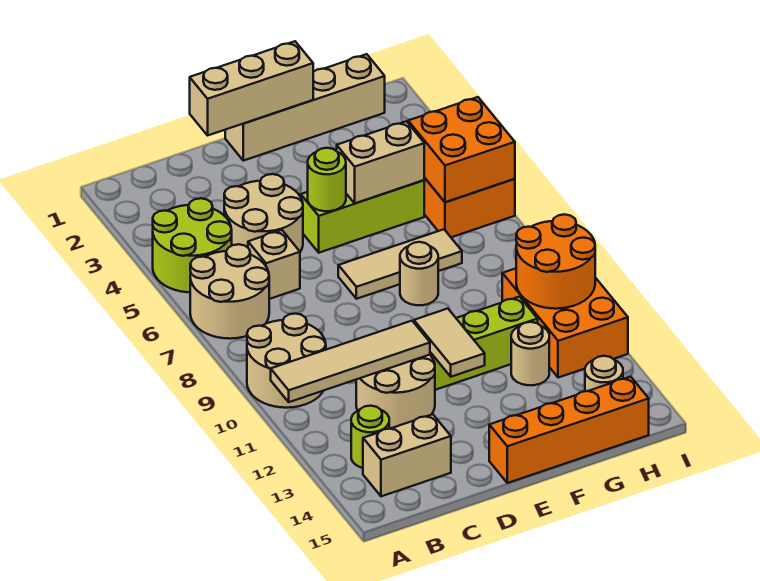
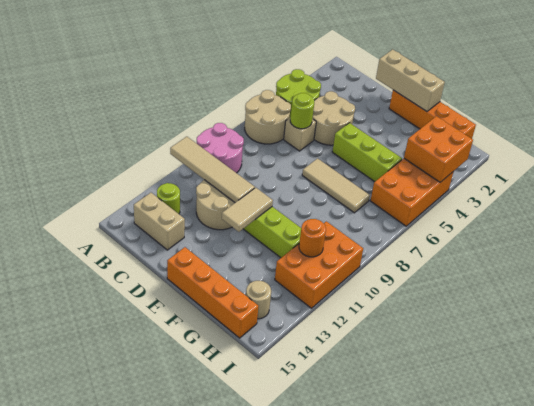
tan round brick A9:B10 level 1 -> pink round brick A9:B10 level 1
tan brick E1:H1 level 1 -> orange brick E1:H1 level 1
lime round brick E5 level 2 -> lime round brick C6 level 2
tan brick F5:G5 level 2 -> none
tan round brick F8 level 1 -> none
tan round brick G12 level 1 -> none
orange brick H5:I6 level 2 -> orange brick H3:I4 level 2
orange round brick H10:I11 level 2 -> orange round brick H11 level 2

